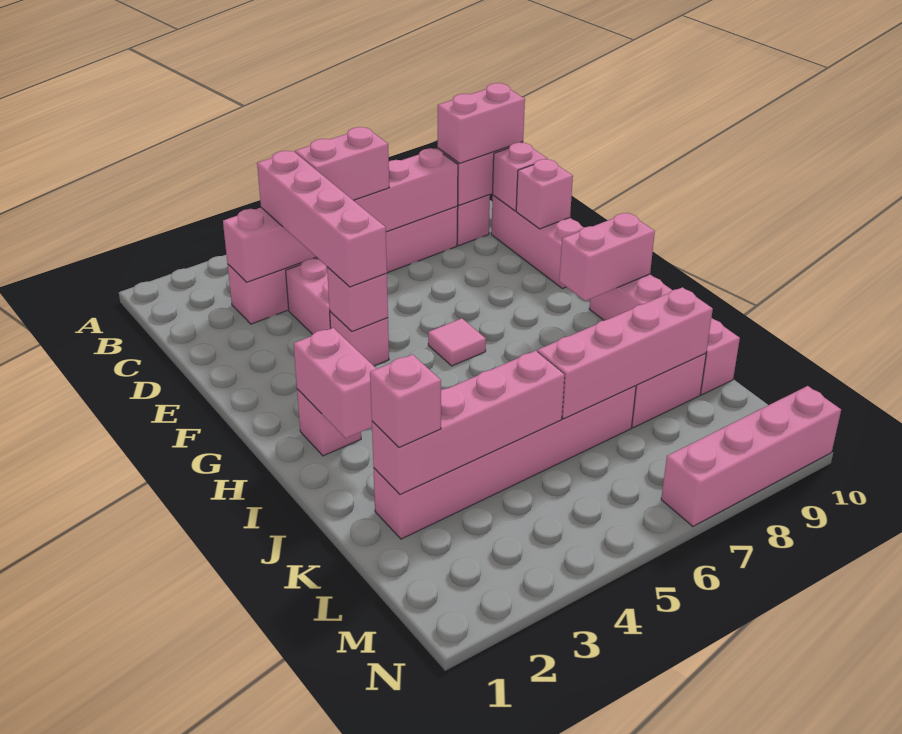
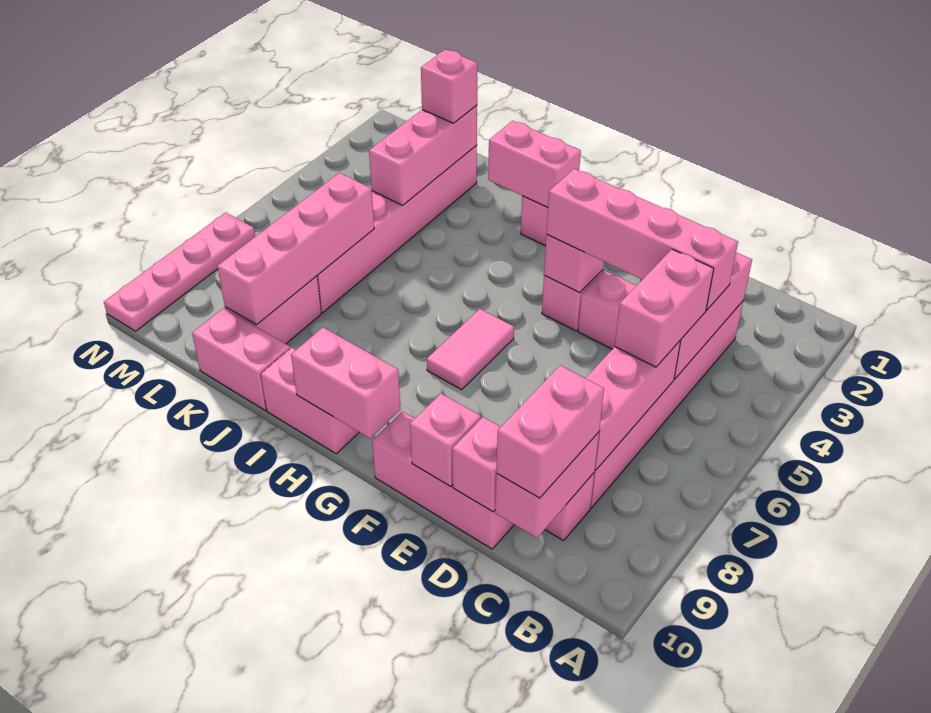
pink tile G6 level 1 -> pink tile G6:G7 level 1
pink brick H9:H10 level 2 -> pink brick G10:H10 level 2
pink brick K2:K5 level 2 -> pink brick K2:K4 level 2
pink brick N7:N10 level 1 -> pink plate N7:N10 level 1

